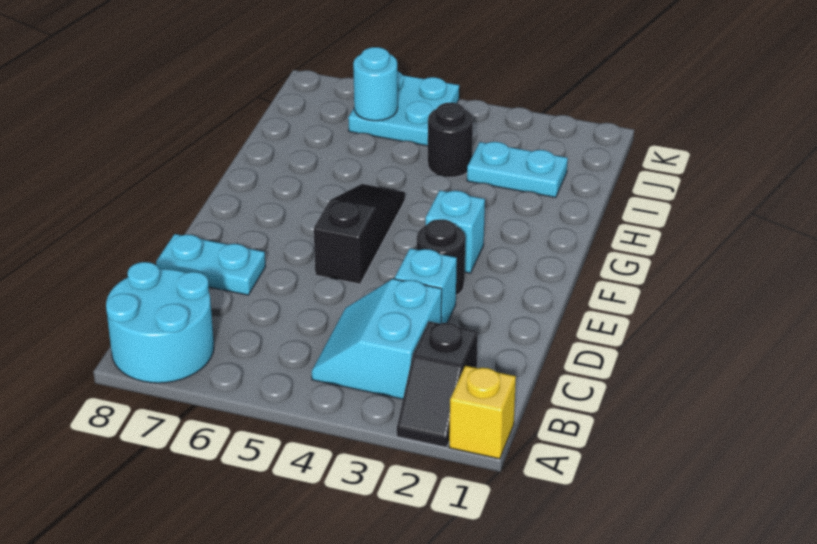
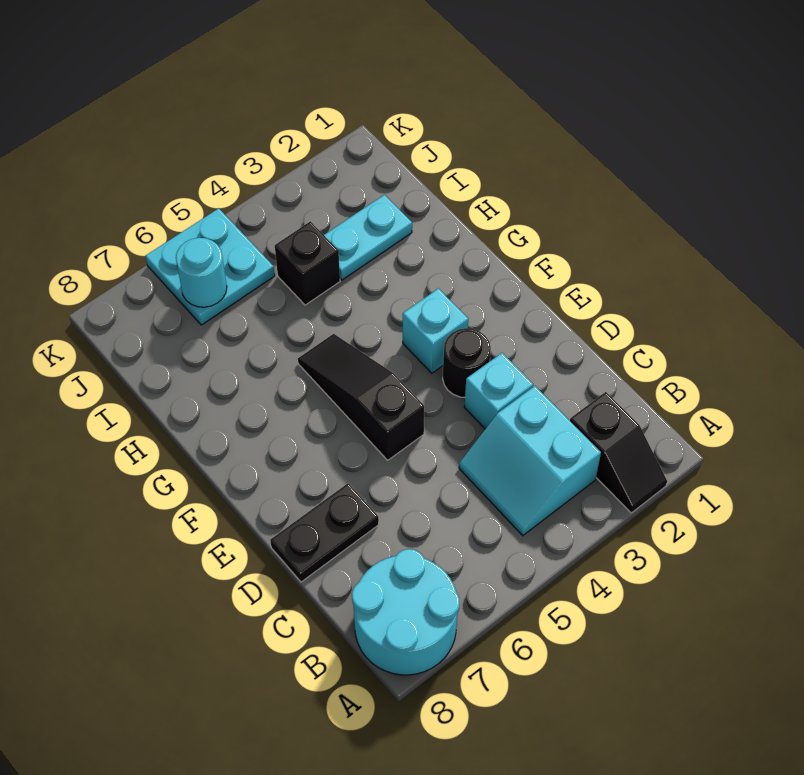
yellow brick A1 level 1 -> none
cyan plate D7:D8 level 1 -> black plate D7:D8 level 1
black round brick I4 level 1 -> black brick I4 level 1

